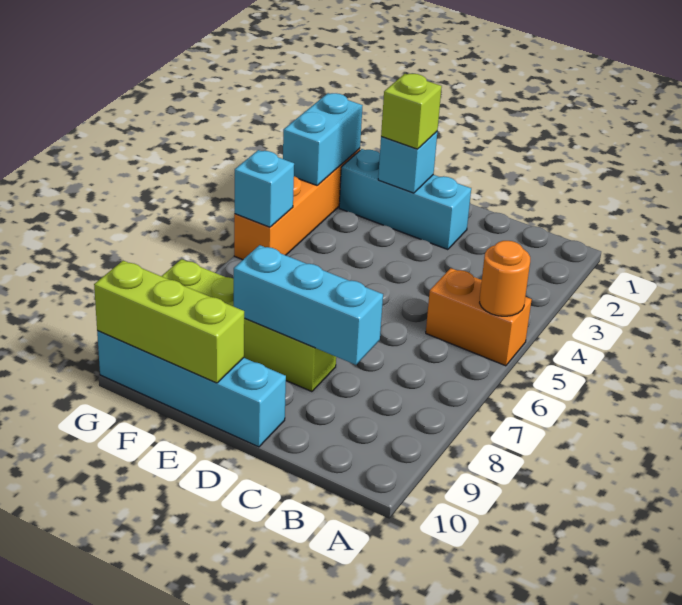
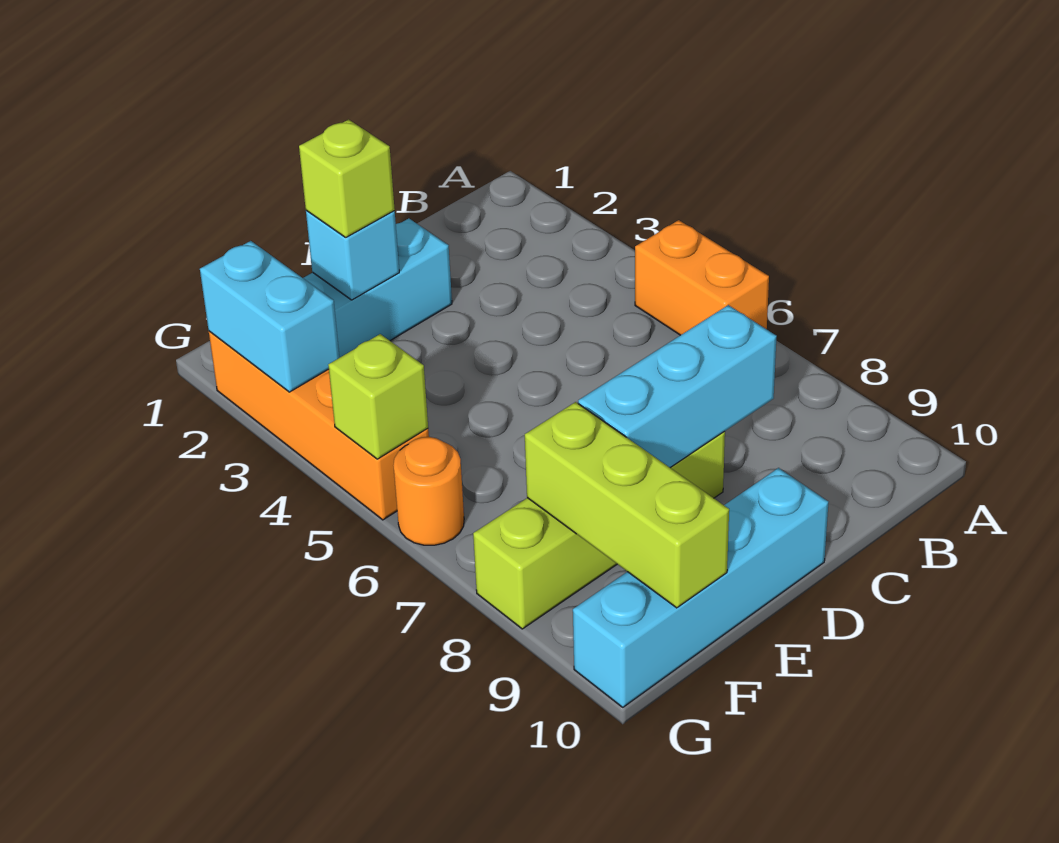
orange brick A5:B5 level 1 -> orange brick A5:A6 level 1
orange round brick A5 level 2 -> orange round brick G6 level 1
lime brick E10:G10 level 2 -> lime brick F8:F10 level 2
cyan brick G5 level 2 -> lime brick G5 level 2

